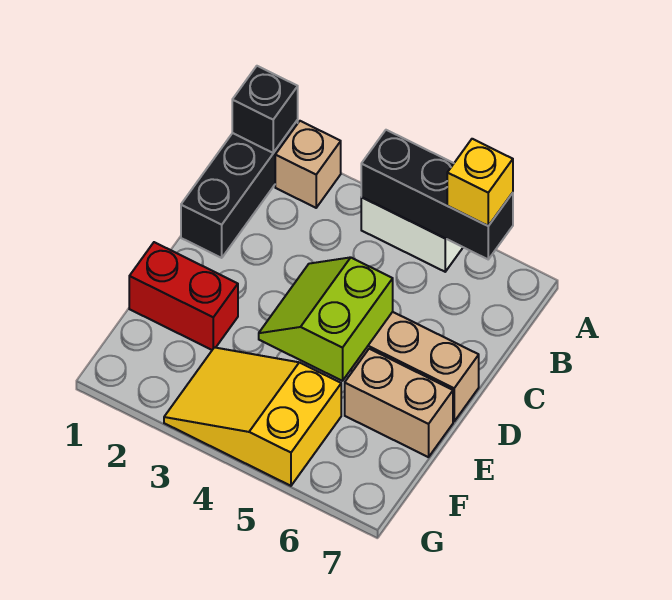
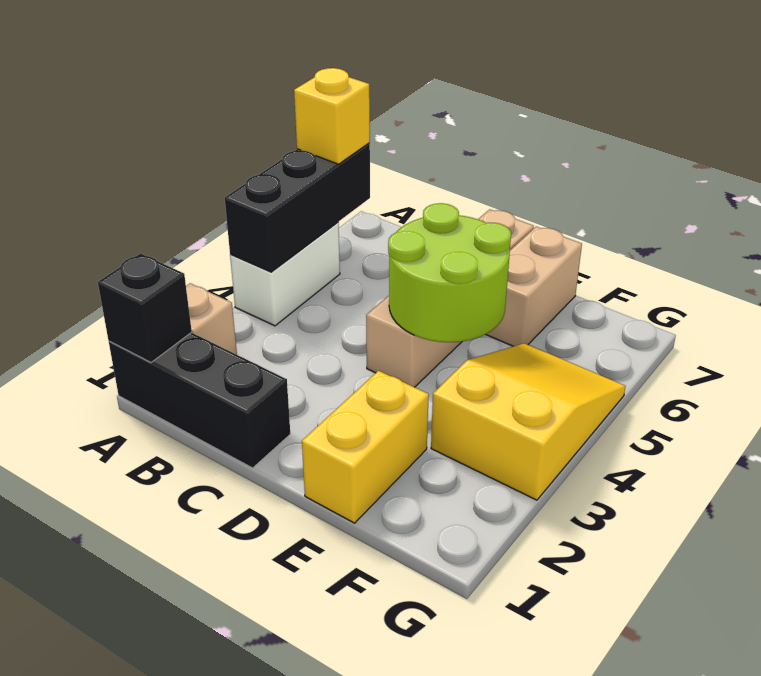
lime slope D4:E5 level 2 top 5 -> lime round brick D4:E5 level 2
red brick E1:E2 level 1 -> yellow brick E1:E2 level 1
yellow slope F3:G5 level 1 top 5 -> yellow slope F3:G5 level 1 top 3

